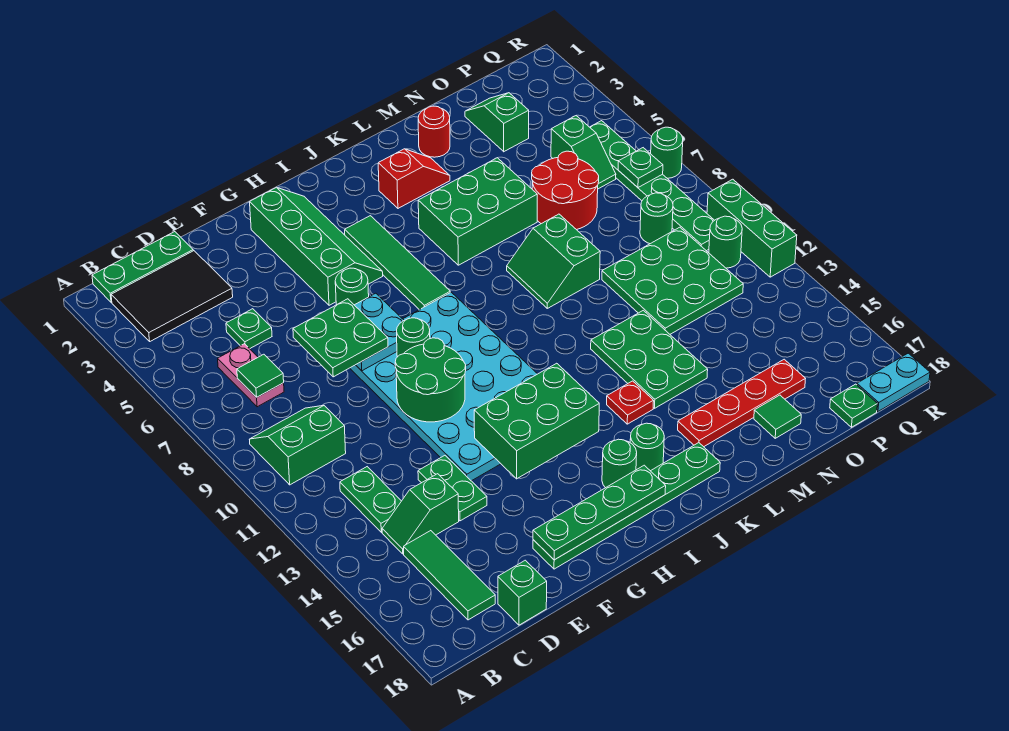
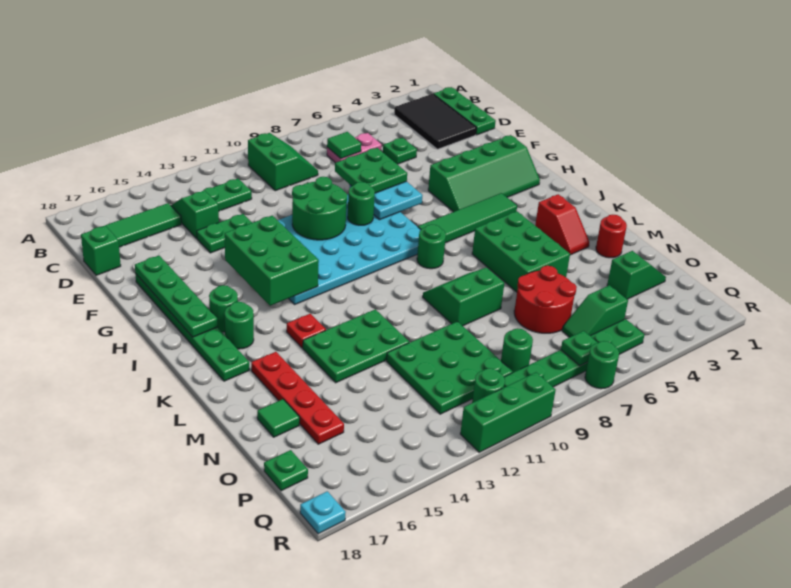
green round brick G6 level 1 -> green round brick J8 level 1
cyan plate Q18:R18 level 1 -> cyan plate R18 level 1

